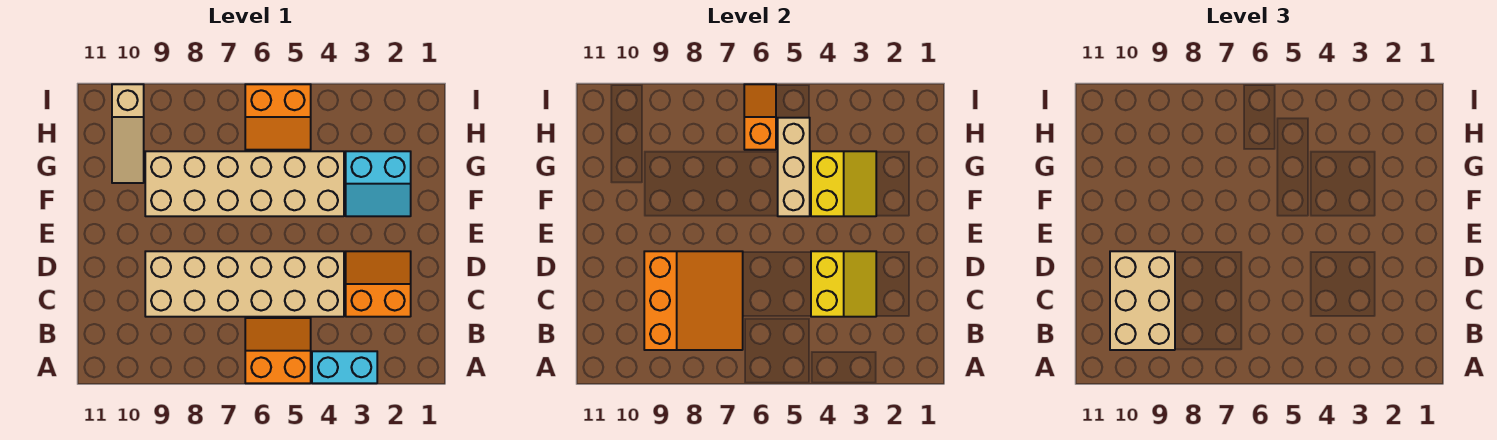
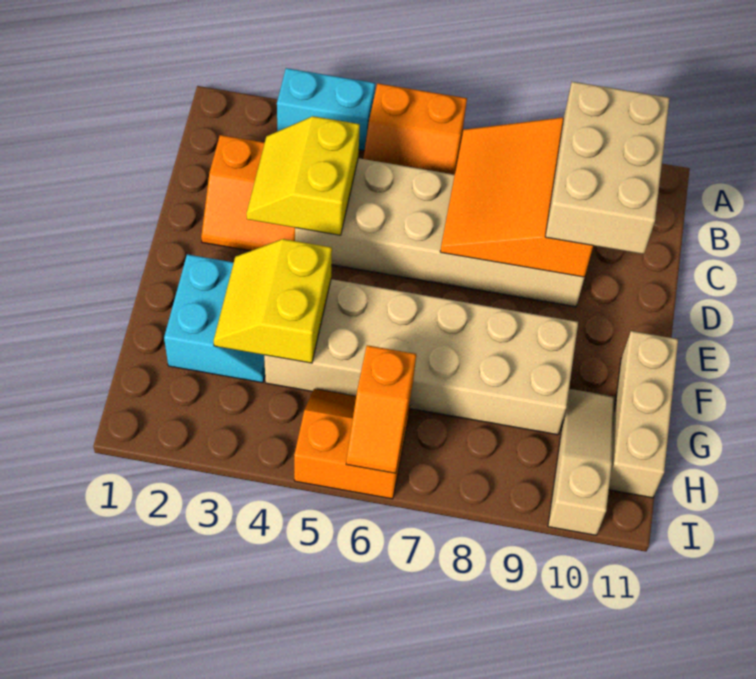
cyan slope F2:G3 level 1 top G -> cyan slope F2:G3 level 1 top 2
tan brick F5:H5 level 2 -> tan brick F11:H11 level 1

